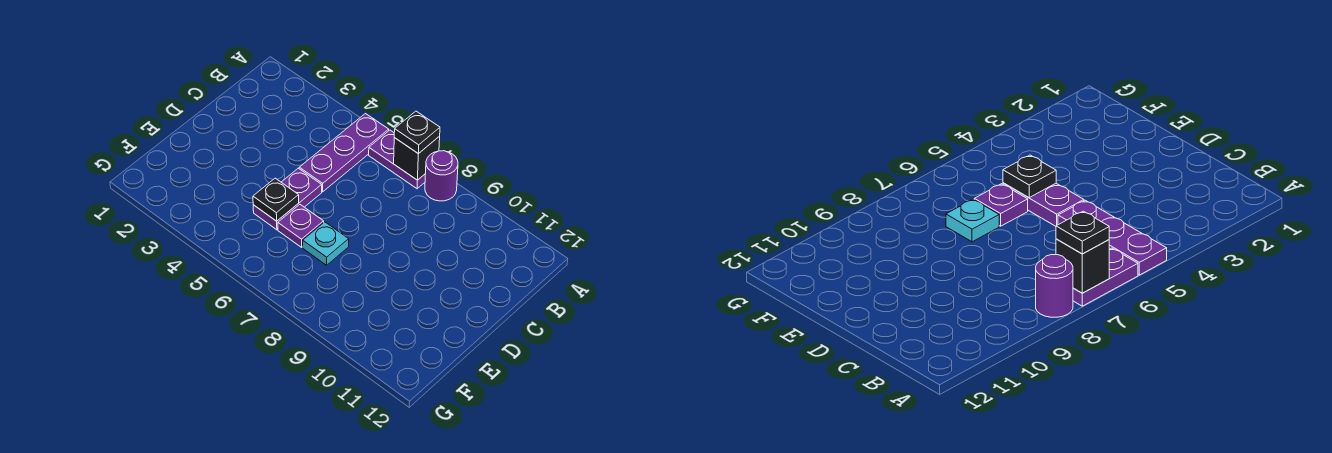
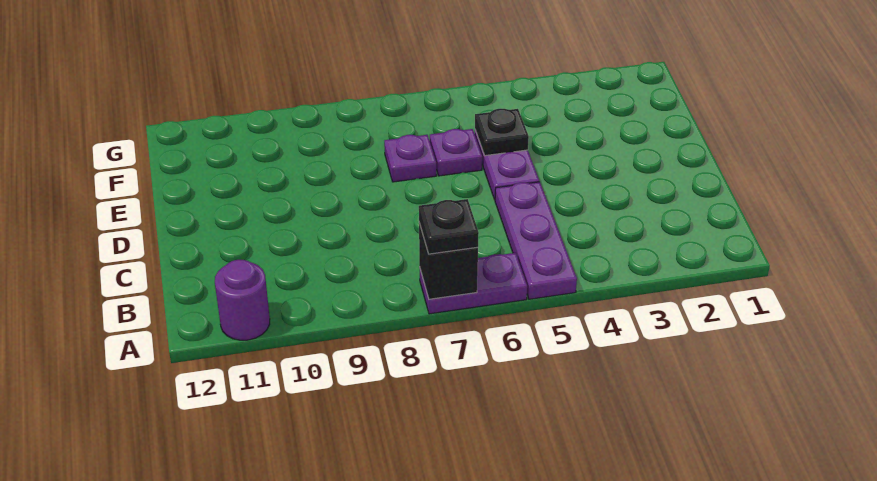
purple round brick A8 level 1 -> purple round brick A11 level 1
cyan plate E7 level 1 -> purple plate E7 level 1

